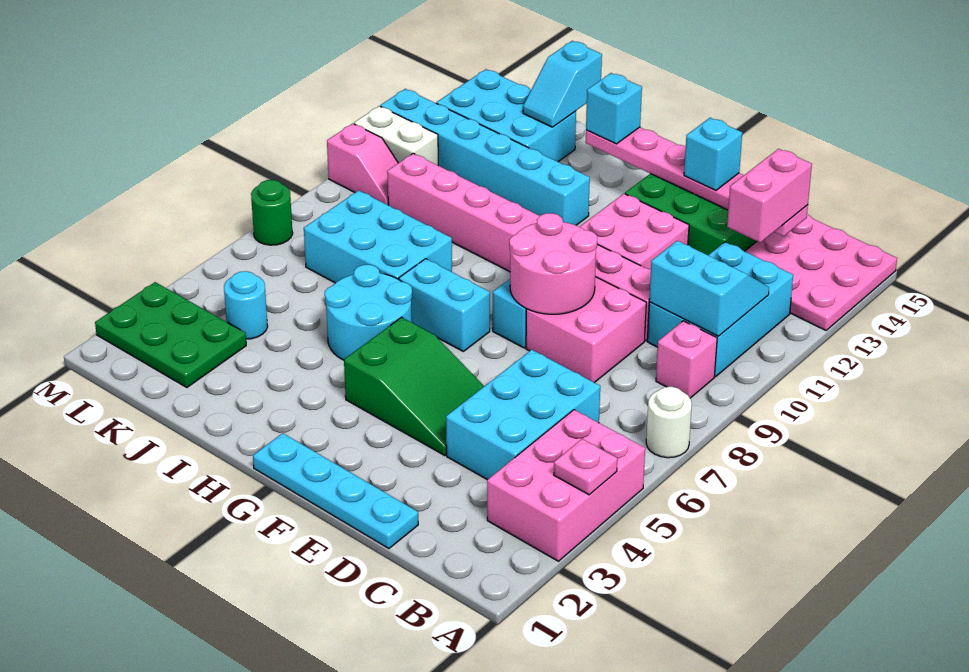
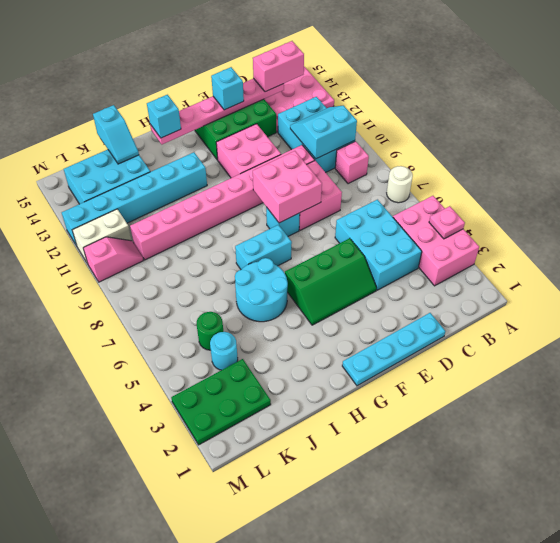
pink brick C13:C14 level 3 -> pink brick B14:C14 level 3
green slope E4:G5 level 1 top G -> green slope E4:G5 level 1 top 5
pink round brick E8:F9 level 2 -> pink brick E8:F9 level 2
cyan brick I7:K8 level 1 -> none
green round brick M7 level 1 -> green round brick K5 level 1

